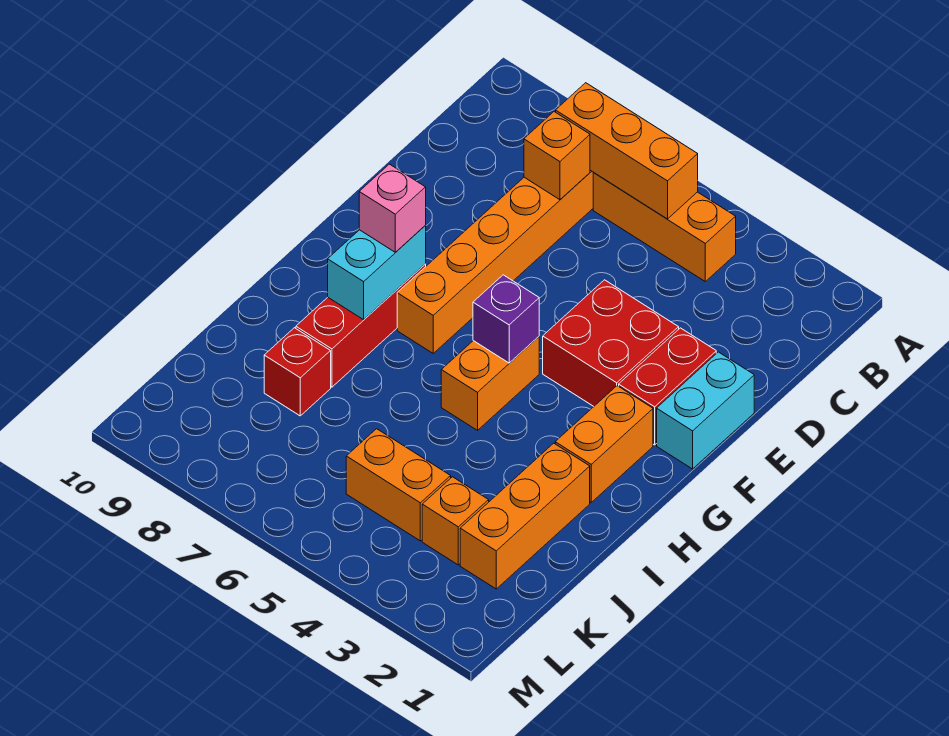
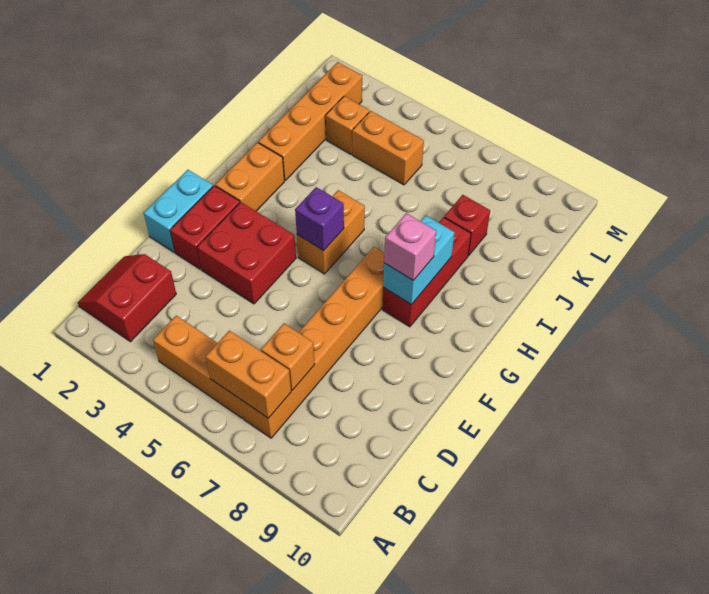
none -> red slope B1:C2 level 1 top 2
orange brick B5:B7 level 2 -> orange brick B6:B7 level 2
orange brick I2:K2 level 1 -> orange brick I2:L2 level 1

